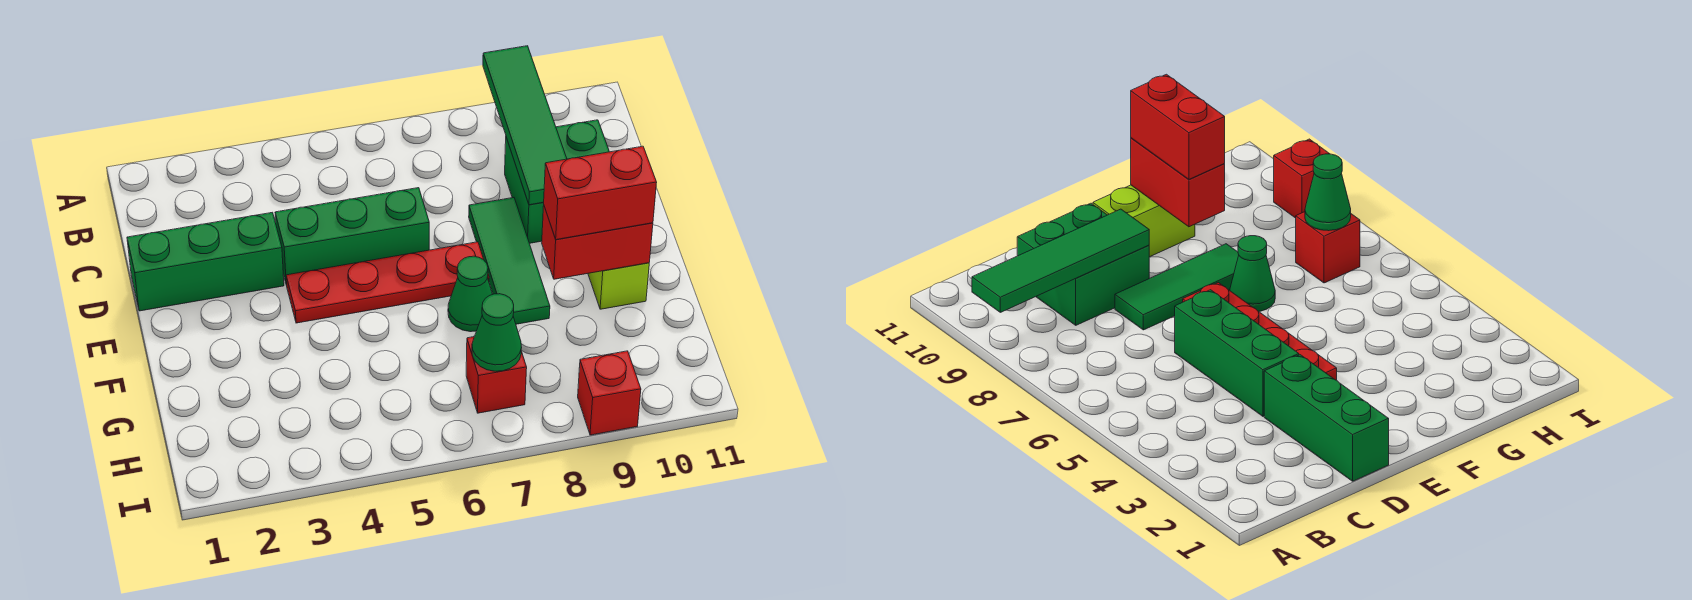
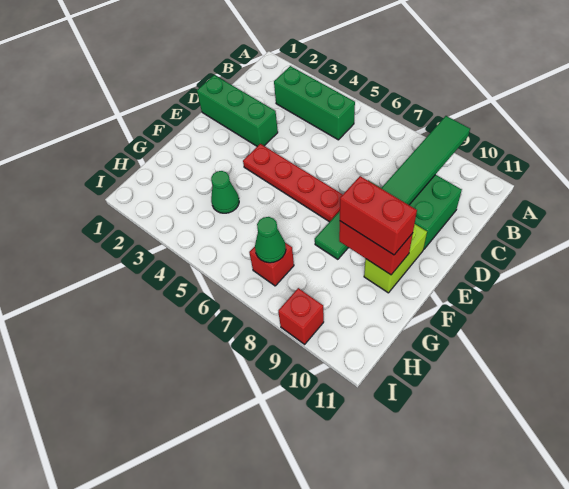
green brick D4:D6 level 1 -> green brick B3:B5 level 1
green cone F7 level 1 -> green cone G4 level 1

